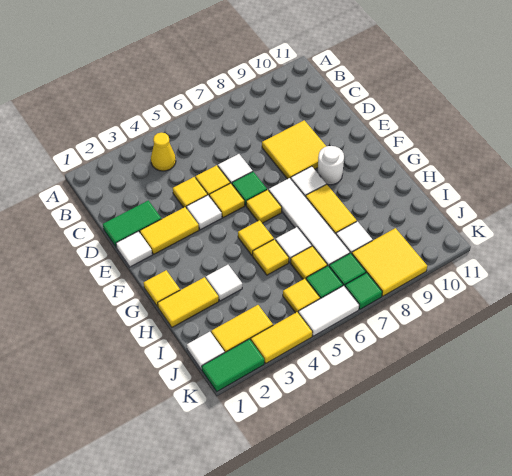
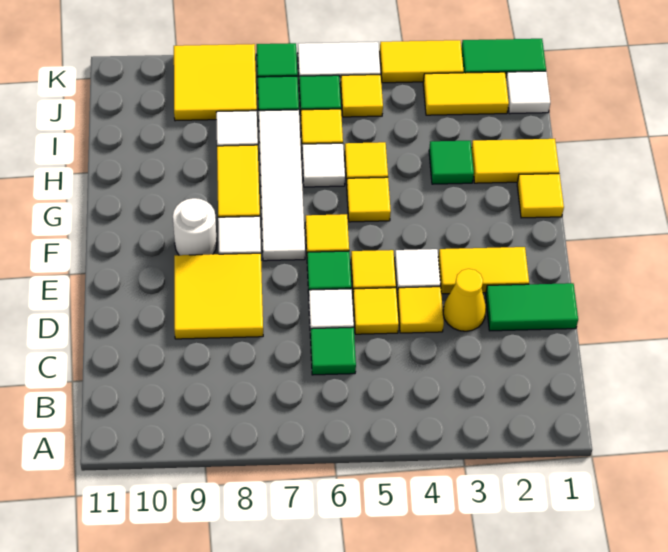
yellow cone B4 level 1 -> yellow cone D3 level 1
none -> green tile C6 level 1
white tile E1 level 1 -> none
white tile H3 level 1 -> green tile H3 level 1

